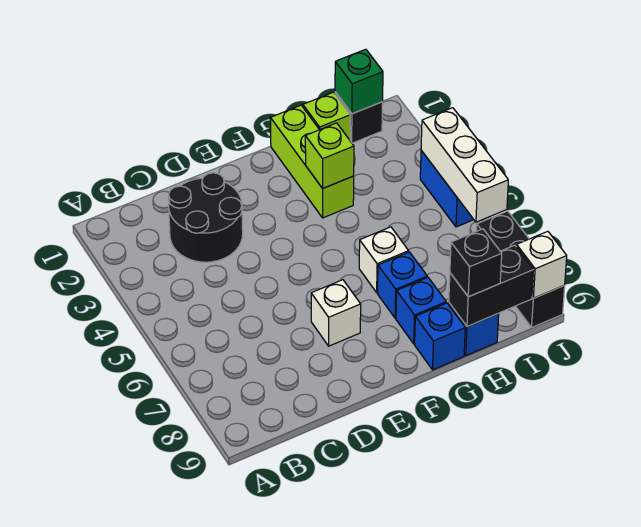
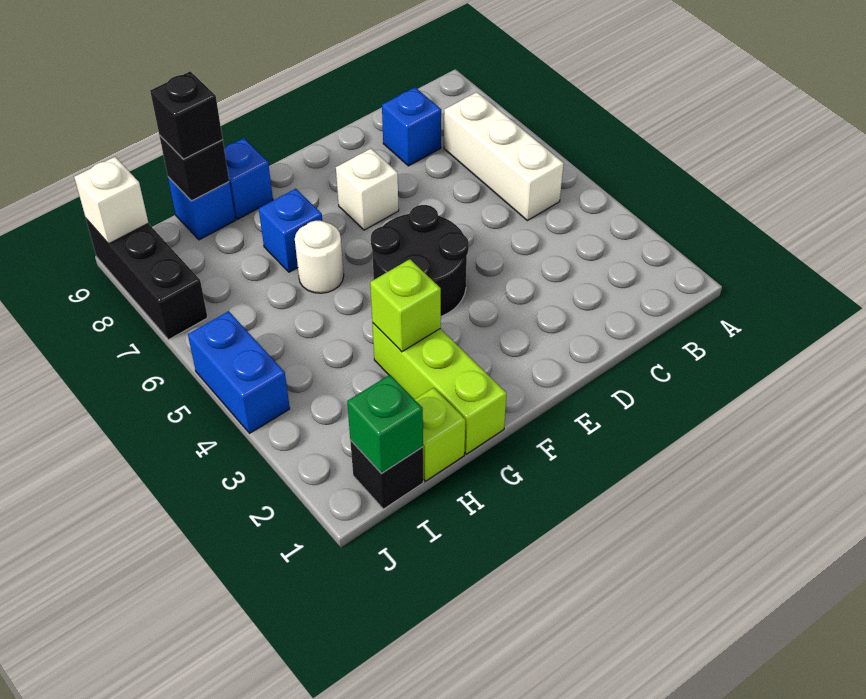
black round brick C2:D3 level 1 -> black round brick E4:F5 level 1
white brick G6 level 1 -> white round brick G6 level 1
blue brick G8 level 1 -> blue brick C8 level 1
black brick H9:I9 level 2 -> black brick H9 level 2
white brick J4:J6 level 2 -> white brick B5:B7 level 1

